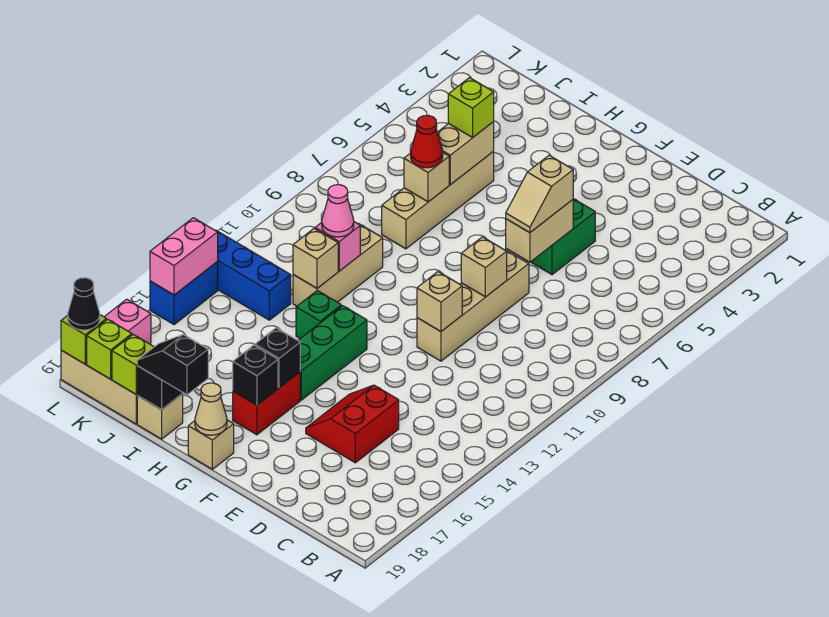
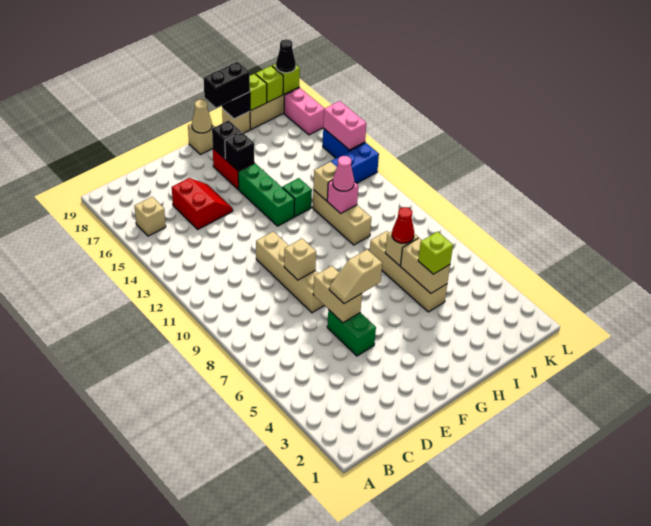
tan slope E6:E7 level 3 top 6 -> tan slope E6:F6 level 3 top F
tan brick E11 level 2 -> tan brick B16 level 1
black slope H19:I19 level 3 top H -> black brick H19:I19 level 3

